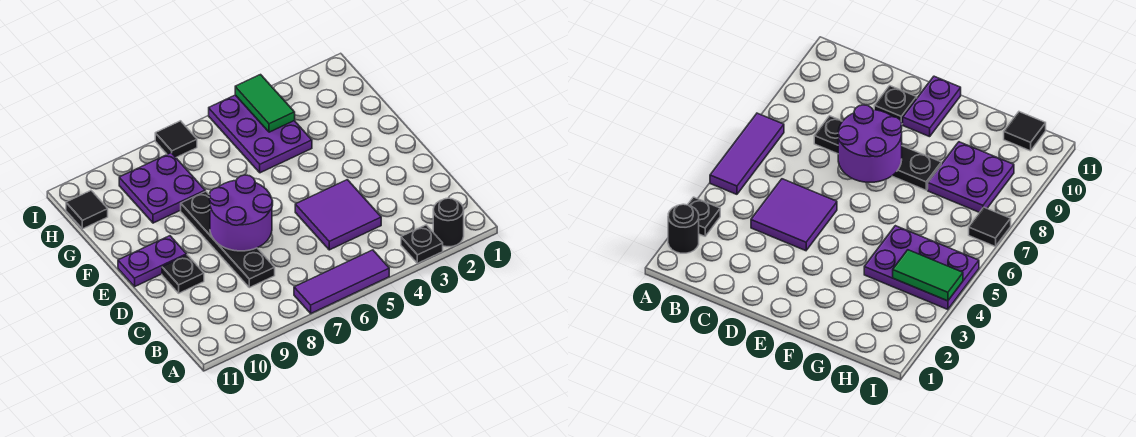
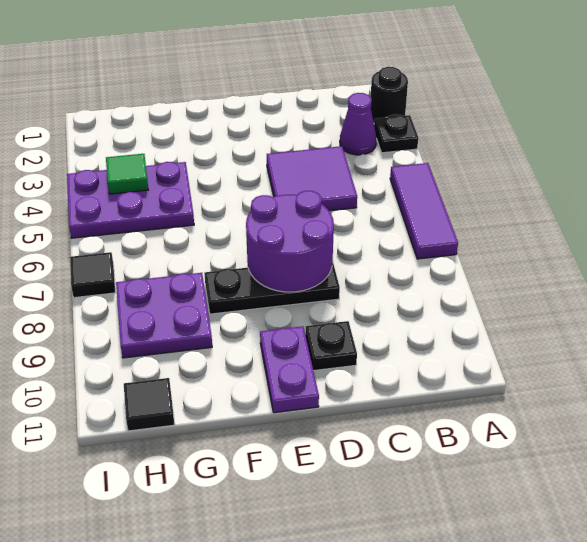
none -> purple cone B3 level 1
black plate C8:F8 level 1 -> black plate D8:F8 level 1
green tile H4:I4 level 2 -> green tile H4 level 2

